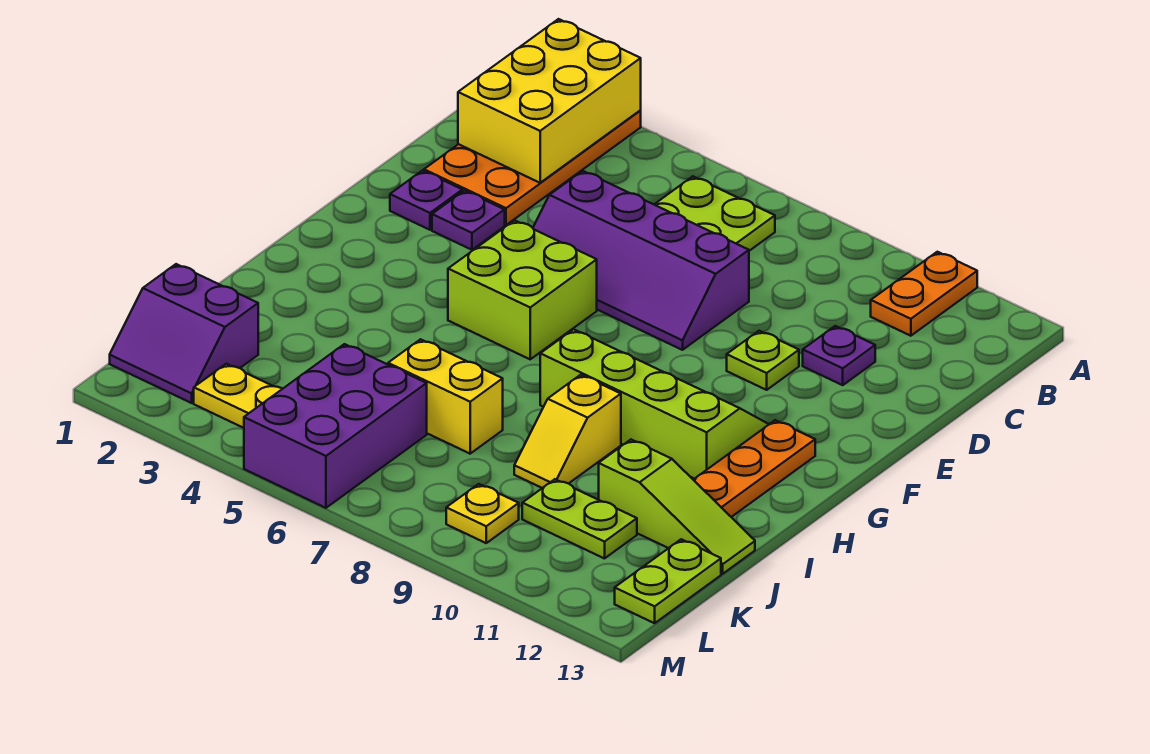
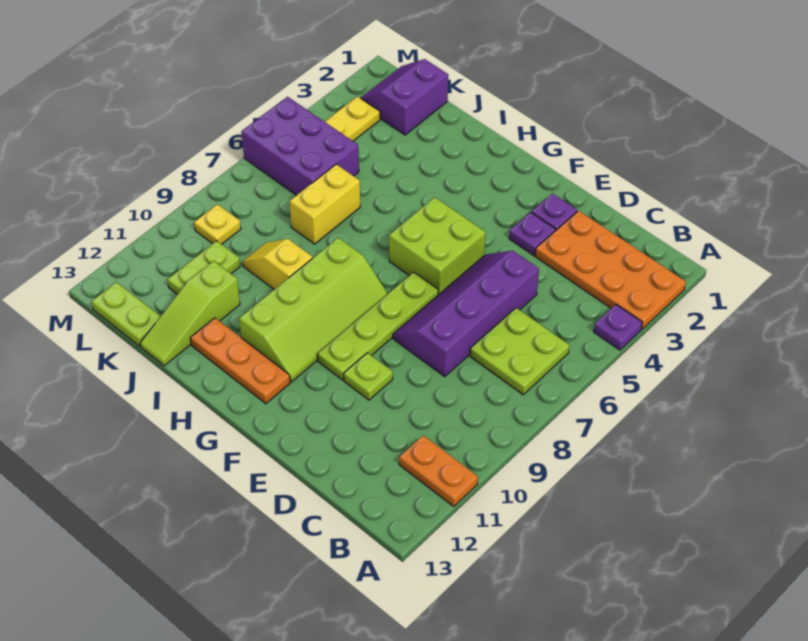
yellow brick A2:C3 level 2 -> none
purple plate D11 level 1 -> purple plate A4 level 1
none -> lime plate F7:F10 level 1

